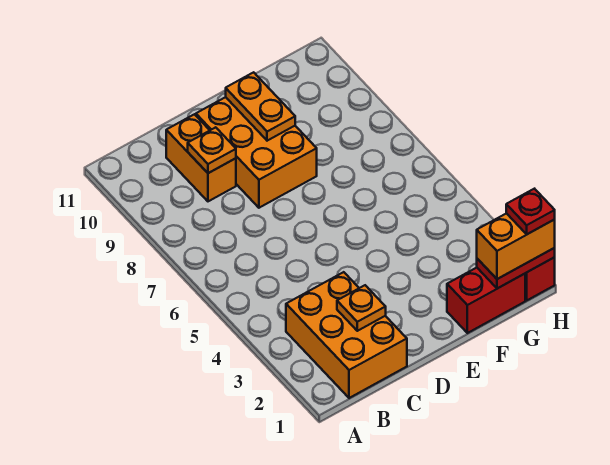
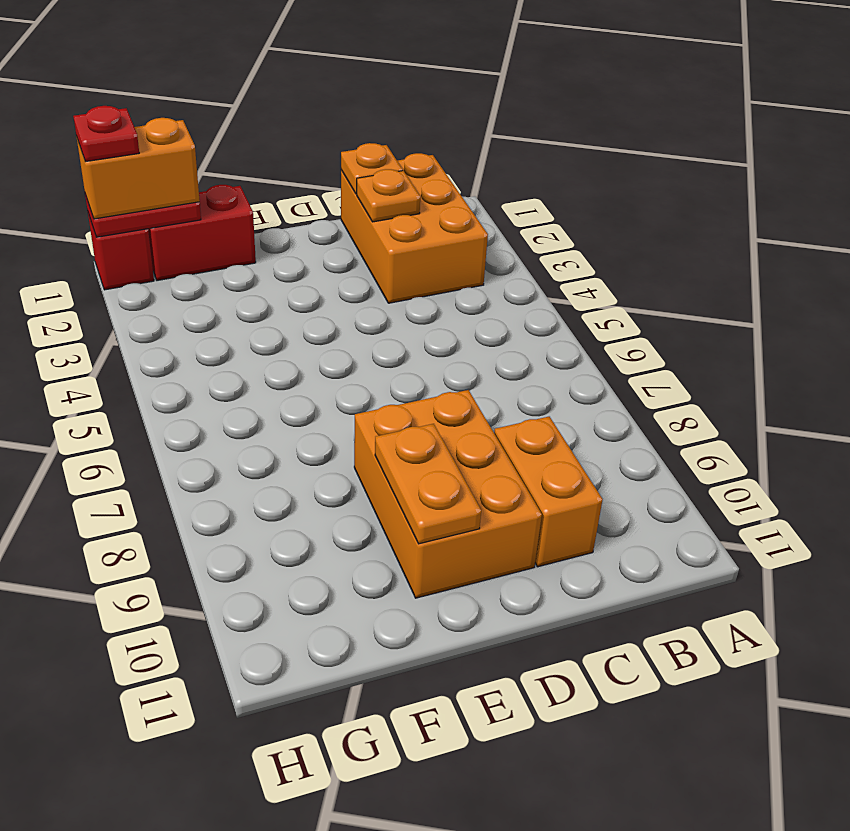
orange plate C9 level 2 -> orange plate C1 level 2

